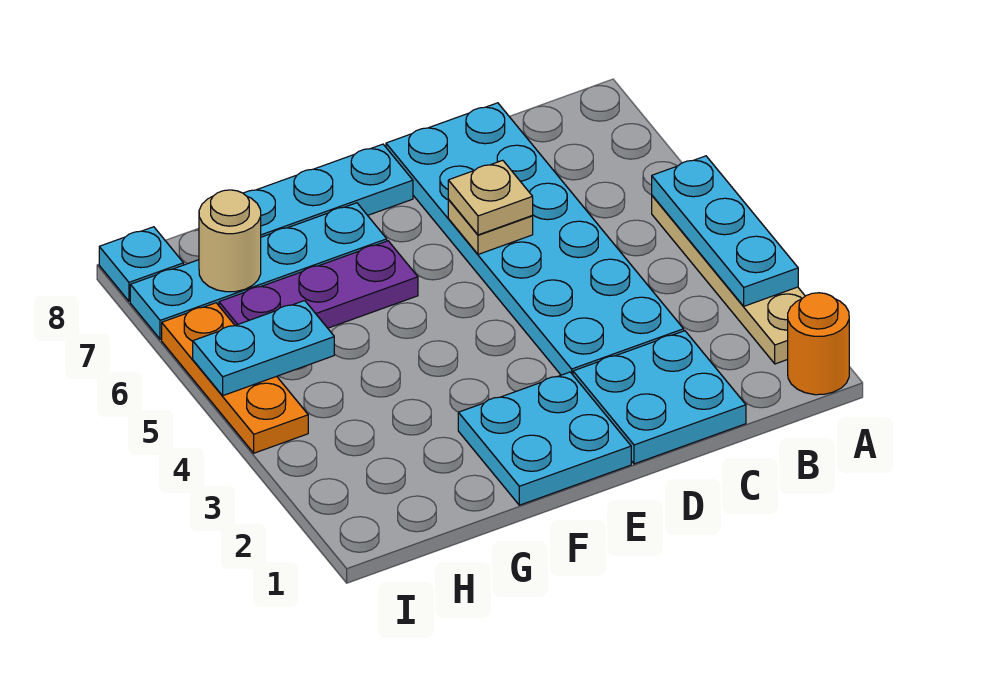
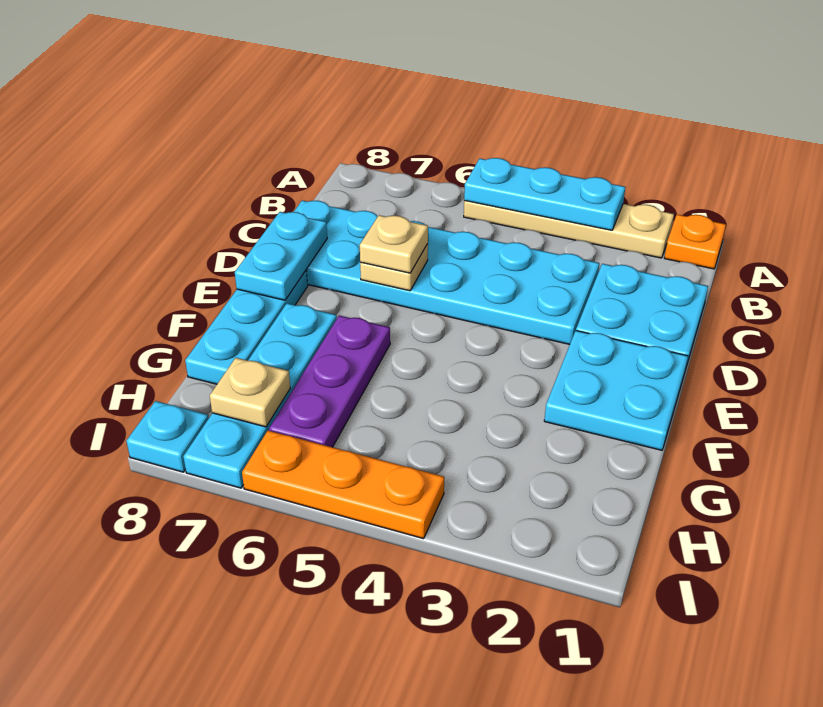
orange round brick A1 level 1 -> orange plate A1 level 1
cyan plate H5:I5 level 2 -> cyan plate D8:E8 level 2
tan round brick H7 level 2 -> tan plate H7 level 2

